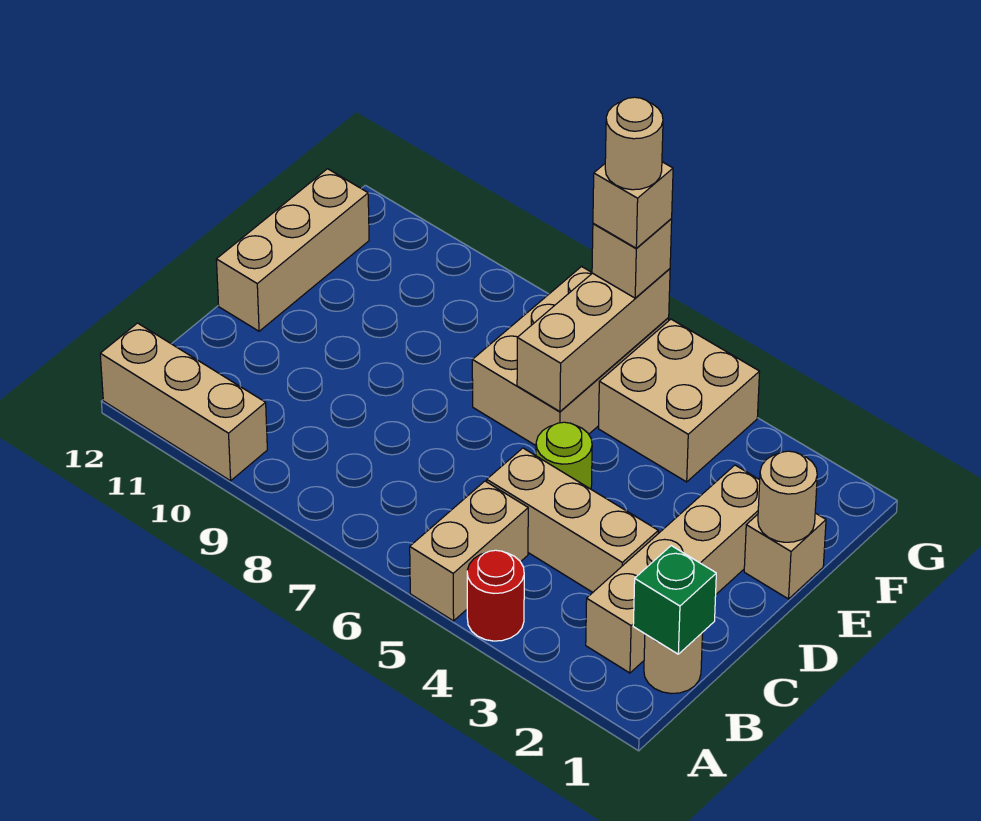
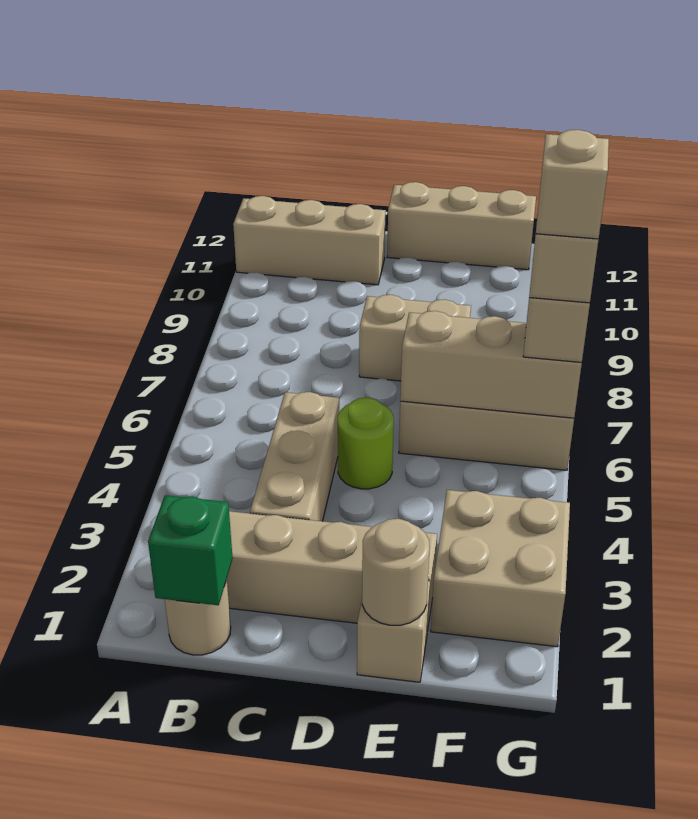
red round brick A4 level 1 -> none
tan brick A5:B5 level 1 -> tan brick D8:E8 level 1
tan brick A10:A12 level 1 -> tan brick A11:C11 level 1
tan brick F4:G5 level 1 -> tan brick F2:G3 level 1
tan round brick G6 level 5 -> tan brick G6 level 5

